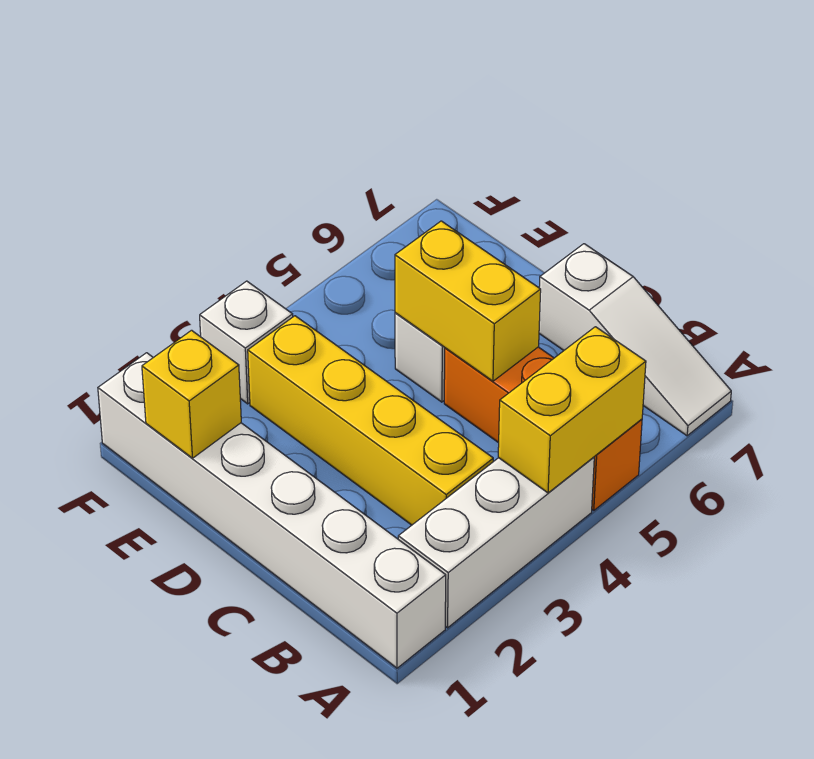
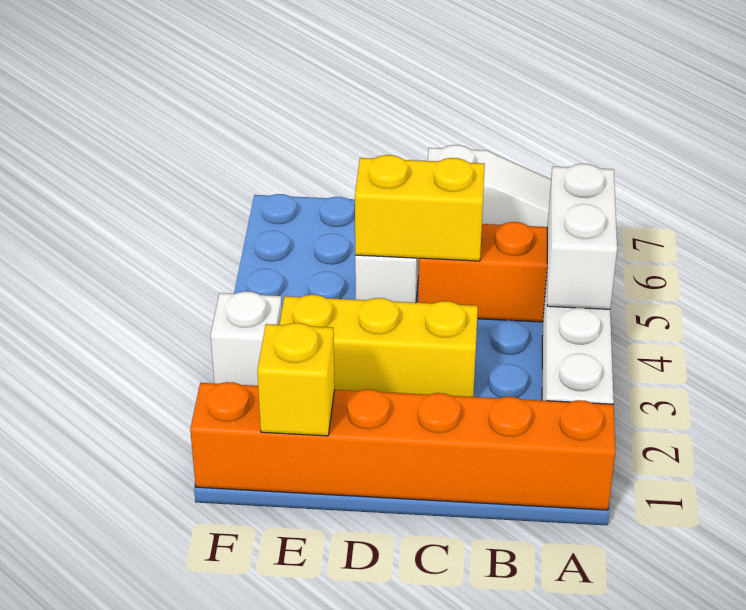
white brick A1:F1 level 1 -> orange brick A1:F1 level 1
yellow brick A4:A5 level 2 -> white brick A4:A5 level 2
yellow brick B3:E3 level 1 -> yellow brick C3:E3 level 1

